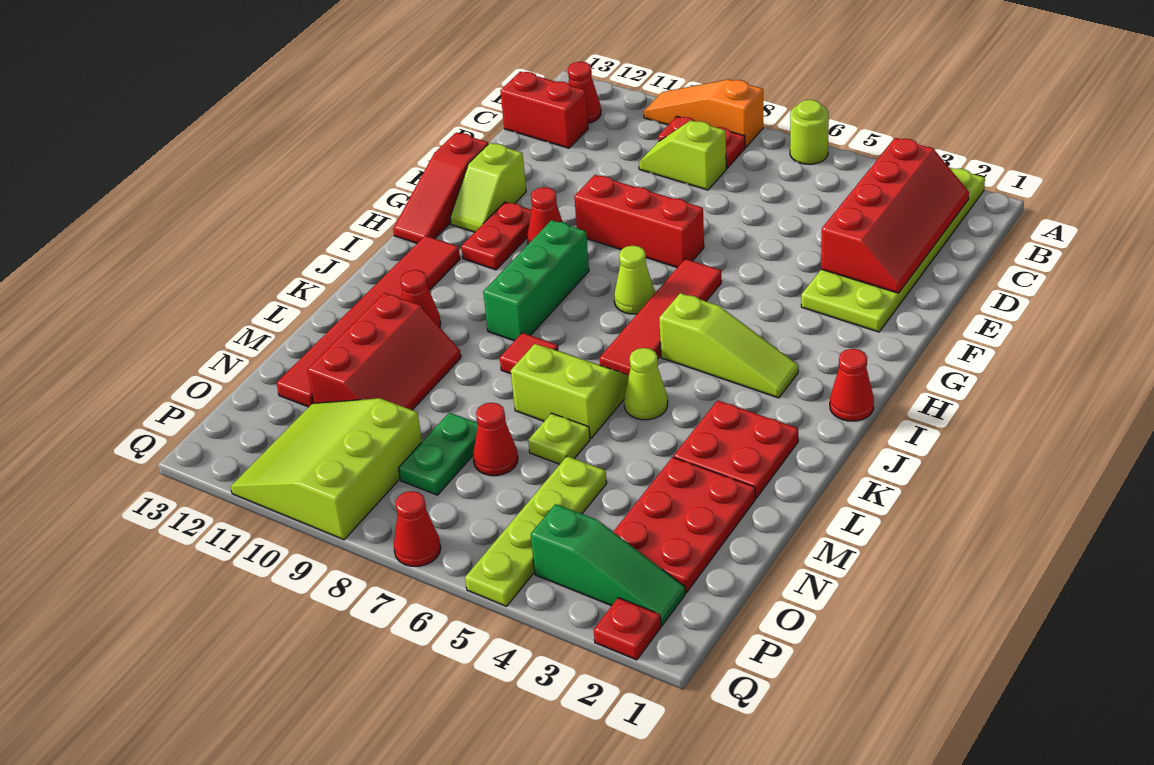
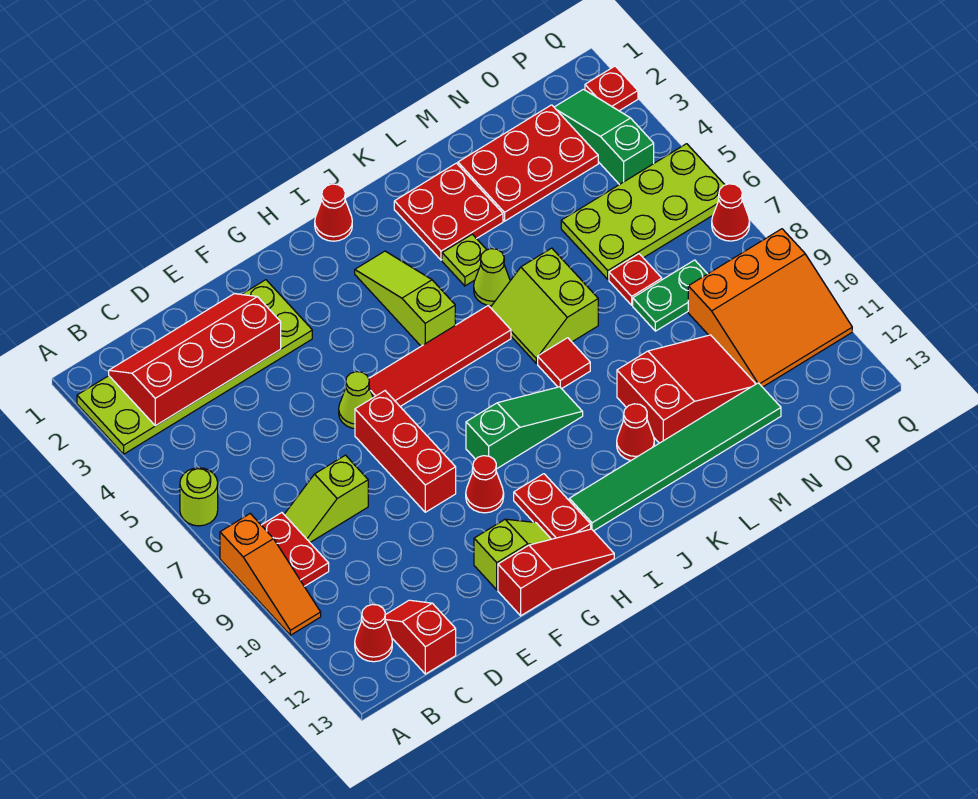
lime slope C8:C9 level 1 top 8 -> lime slope C8:D8 level 1 top D
red brick C12:C13 level 1 -> red slope C12:C13 level 1 top 13
red plate G11:H11 level 1 -> red plate H11:H12 level 1
lime cone H7 level 1 -> lime cone F6 level 1
green brick H9:J9 level 1 -> green slope H9:J9 level 1 top H
red tile I12:N12 level 1 -> green tile I12:N12 level 1
red slope L10:N11 level 1 top 11 -> red slope L10:N11 level 1 top L
lime plate M6 level 1 -> lime plate K4 level 1
lime plate N5:Q5 level 1 -> lime plate N5:Q6 level 1
red cone N7 level 1 -> red plate N7 level 1
lime slope O9:Q11 level 1 top 9 -> orange slope O9:Q11 level 1 top 9

